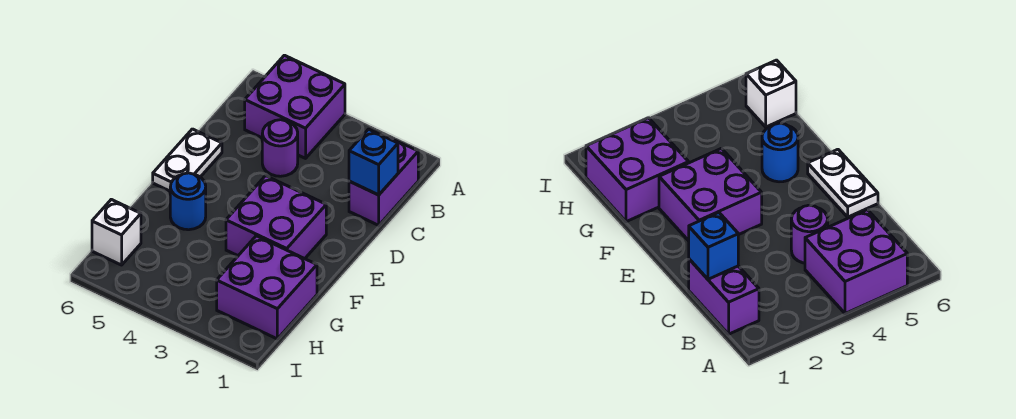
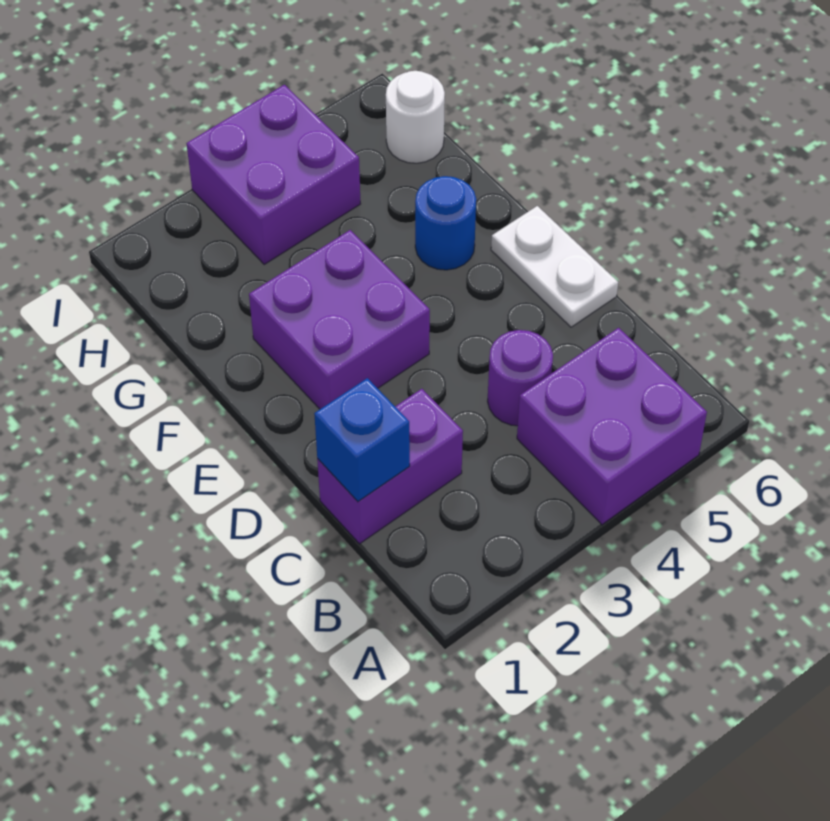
purple brick B1:C1 level 1 -> purple brick C1:C2 level 1
purple brick G1:H2 level 1 -> purple brick H3:I4 level 1
white brick H6 level 1 -> white round brick H6 level 1

